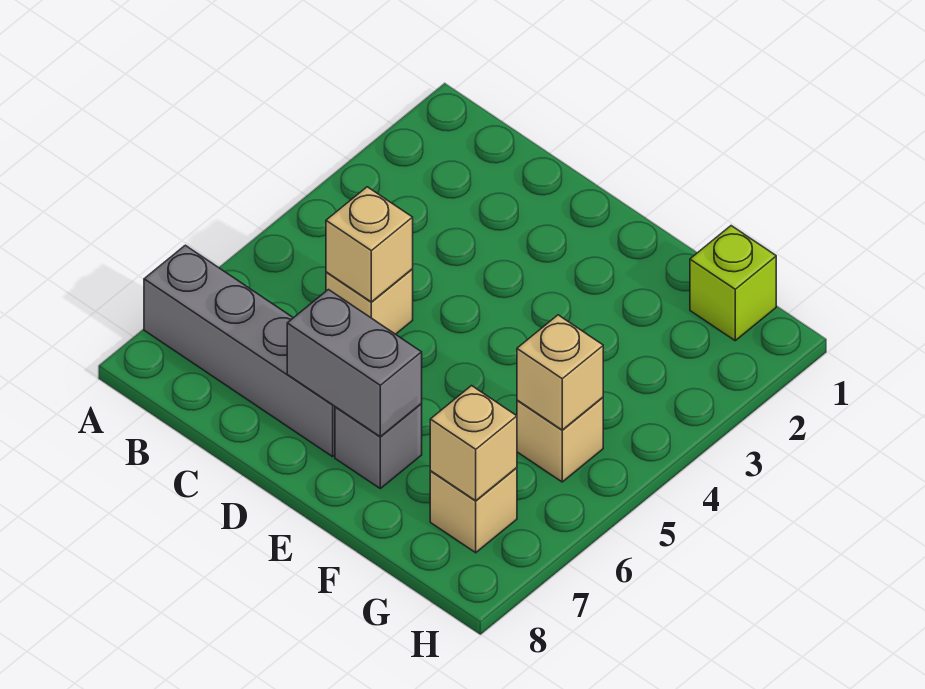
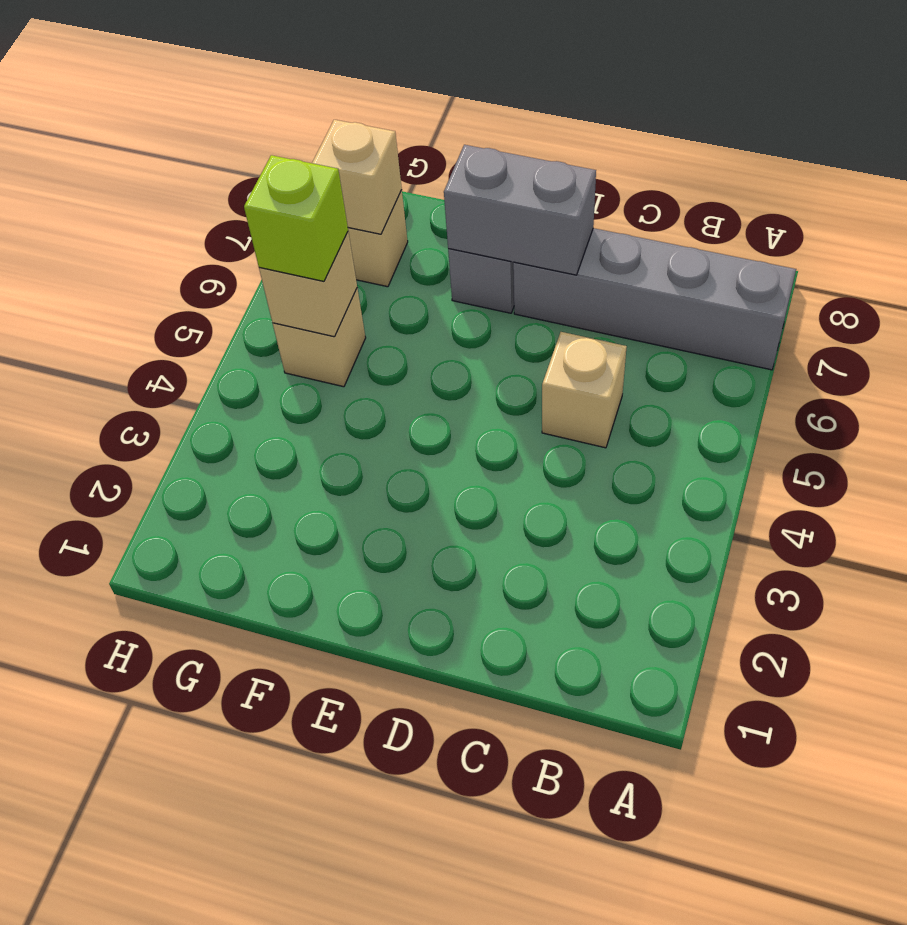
tan brick C5 level 2 -> none
lime brick G1 level 1 -> lime brick G5 level 3

